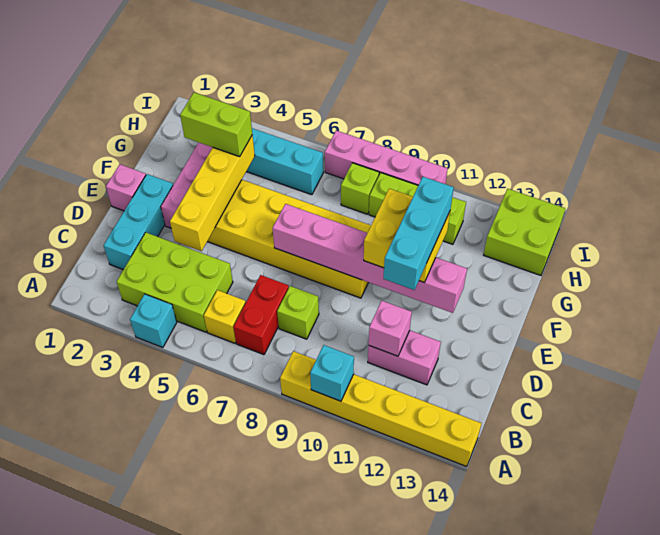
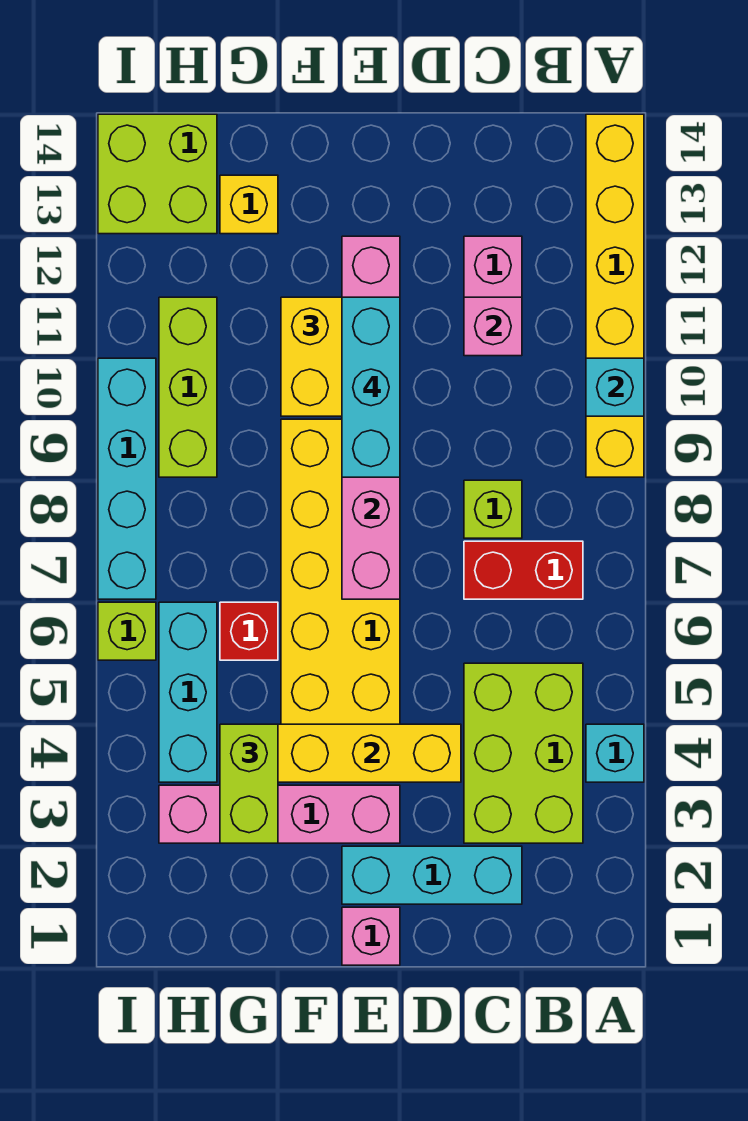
yellow brick B6 level 1 -> yellow brick G13 level 1
cyan brick D11:F11 level 4 -> cyan brick E9:E11 level 4
none -> red brick G6 level 1
lime brick H8 level 1 -> lime brick I6 level 1
pink brick I7:I10 level 1 -> cyan brick I7:I10 level 1

